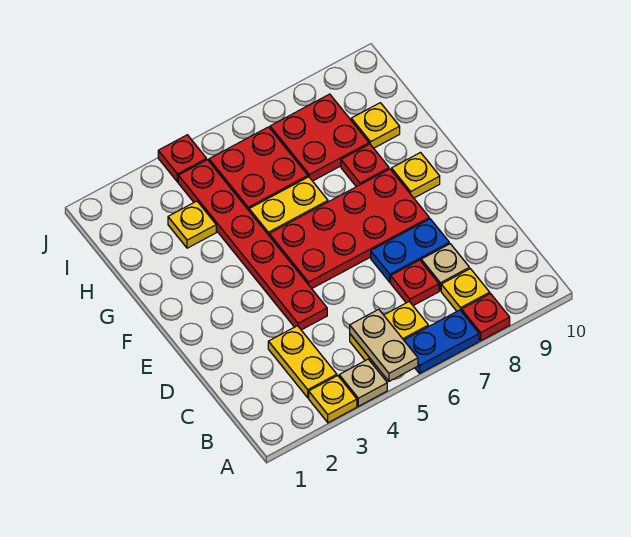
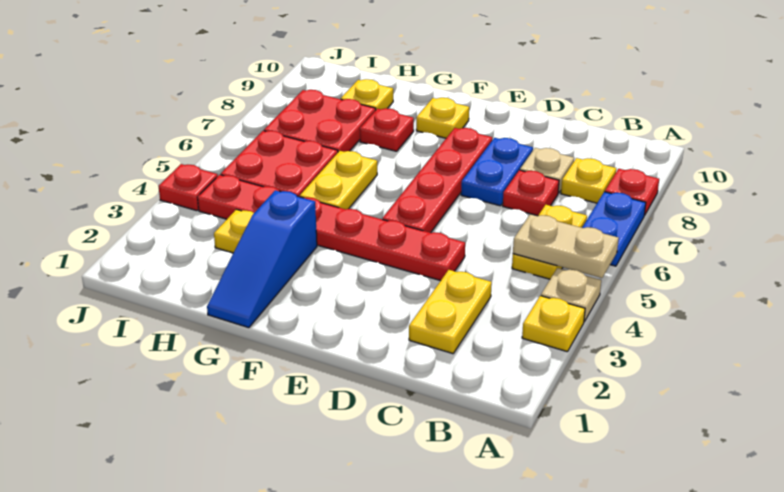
yellow plate B3:C3 level 1 -> yellow plate C2:C3 level 1
red plate E5:F8 level 1 -> red plate E5:E8 level 1
none -> blue slope G1:G3 level 1 top 3

